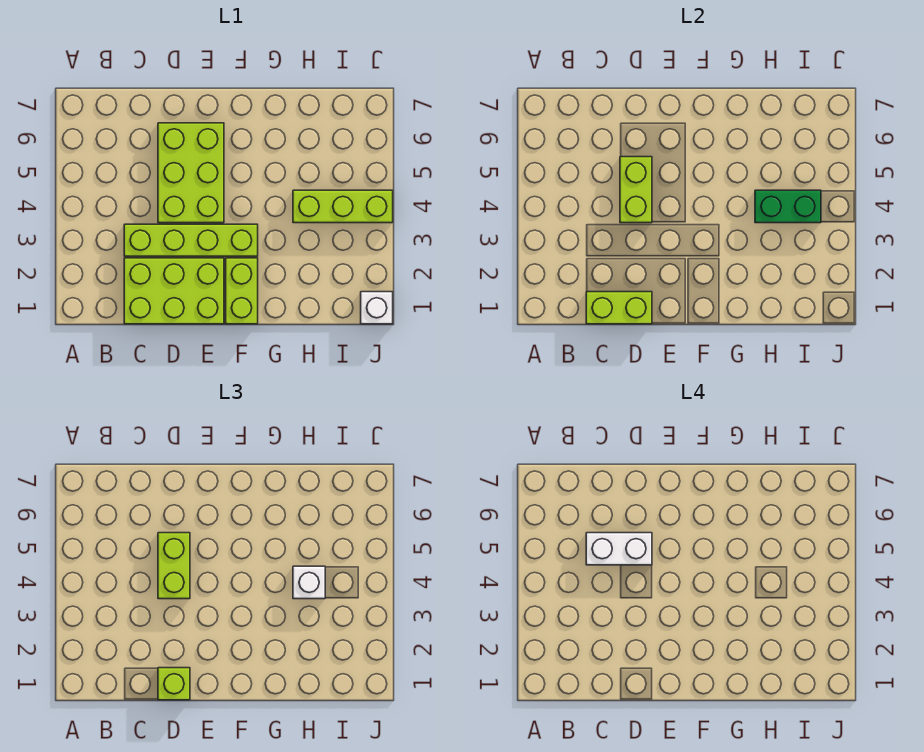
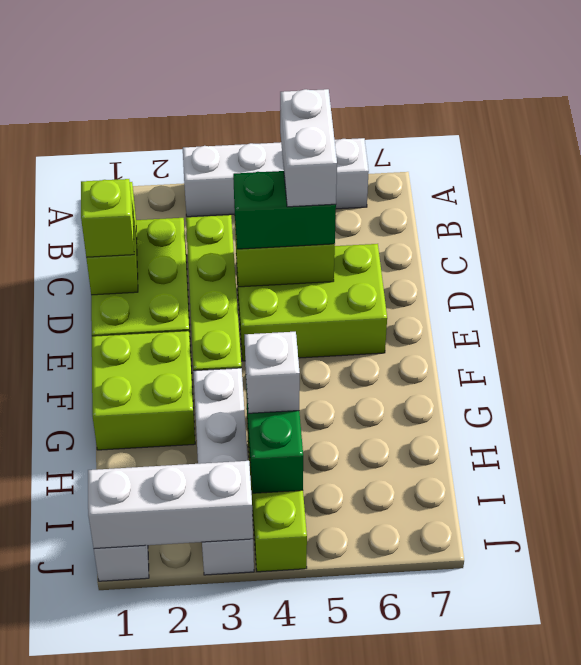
none -> white brick A3:A6 level 1
lime brick D4:D5 level 3 -> green brick D4:D5 level 3
lime brick F1:F2 level 1 -> lime brick F1:G2 level 1
none -> white brick G3:J3 level 1
none -> white brick J1:J3 level 2

